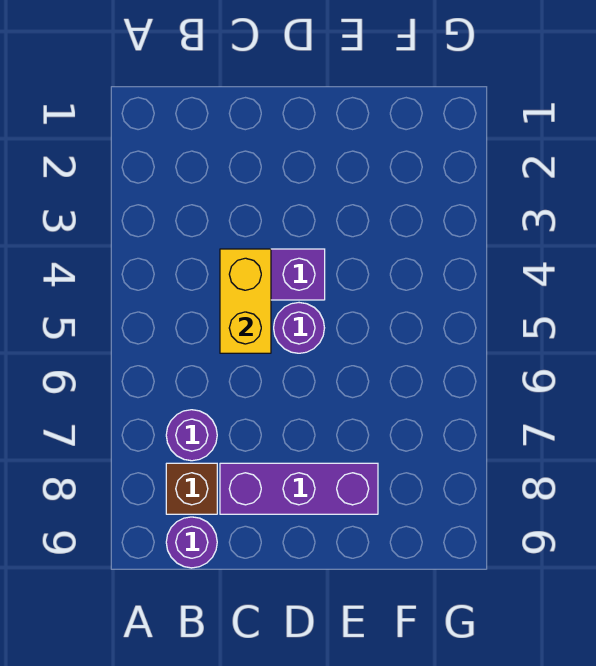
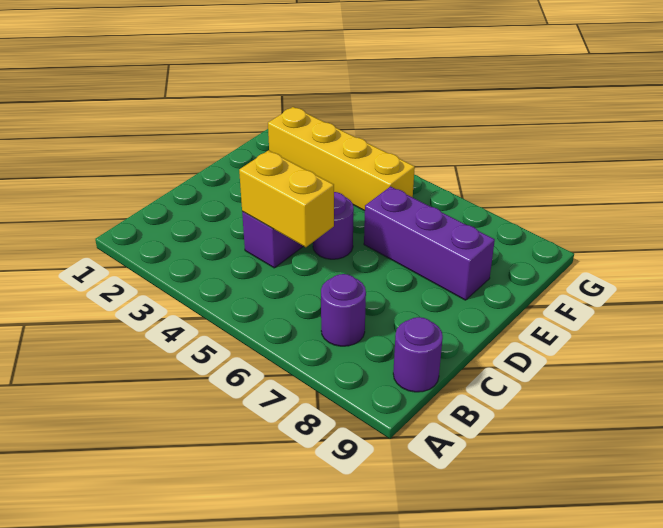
brown brick B8 level 1 -> none
purple brick C8:E8 level 1 -> purple brick E6:E8 level 1
none -> yellow brick F2:F5 level 1

